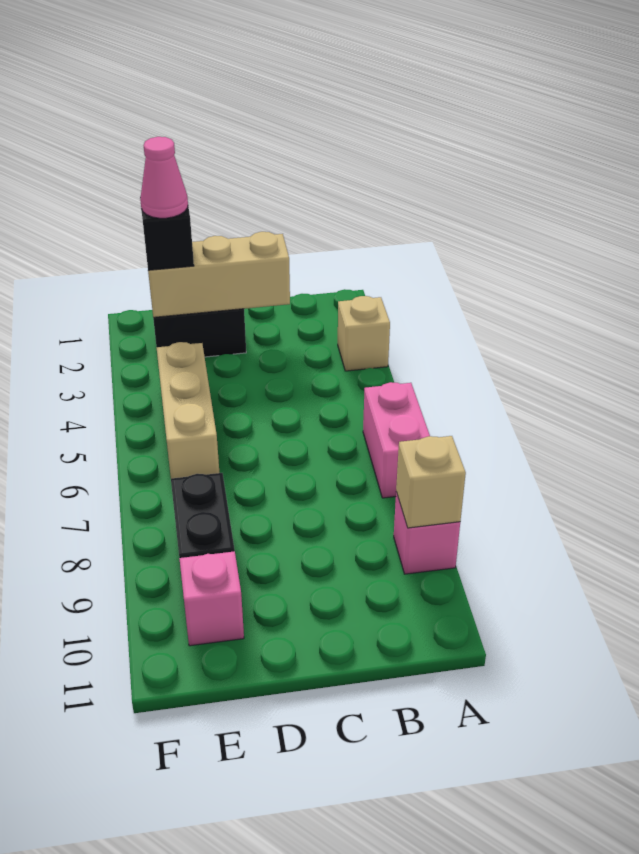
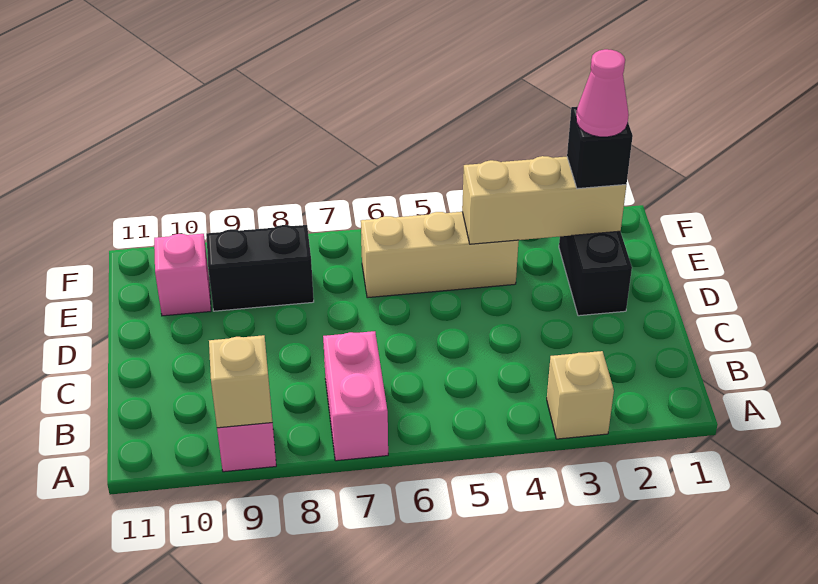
pink brick A6:A7 level 1 -> pink brick A7:B7 level 1
tan brick C2:E2 level 2 -> tan brick E2:E4 level 2

